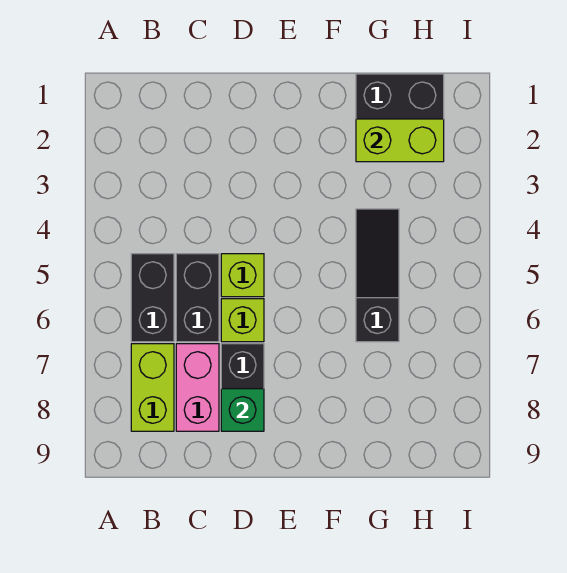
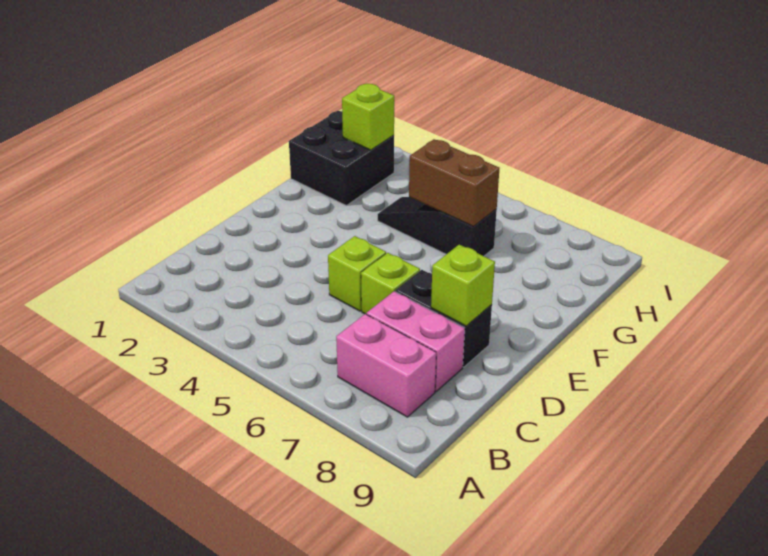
black brick B5:B6 level 1 -> none
lime brick B7:B8 level 1 -> pink brick B7:B8 level 1
black brick C5:C6 level 1 -> none
green brick D8 level 2 -> lime brick D8 level 2
lime brick G2:H2 level 2 -> lime brick H2 level 2
none -> brown brick G5:G6 level 2

